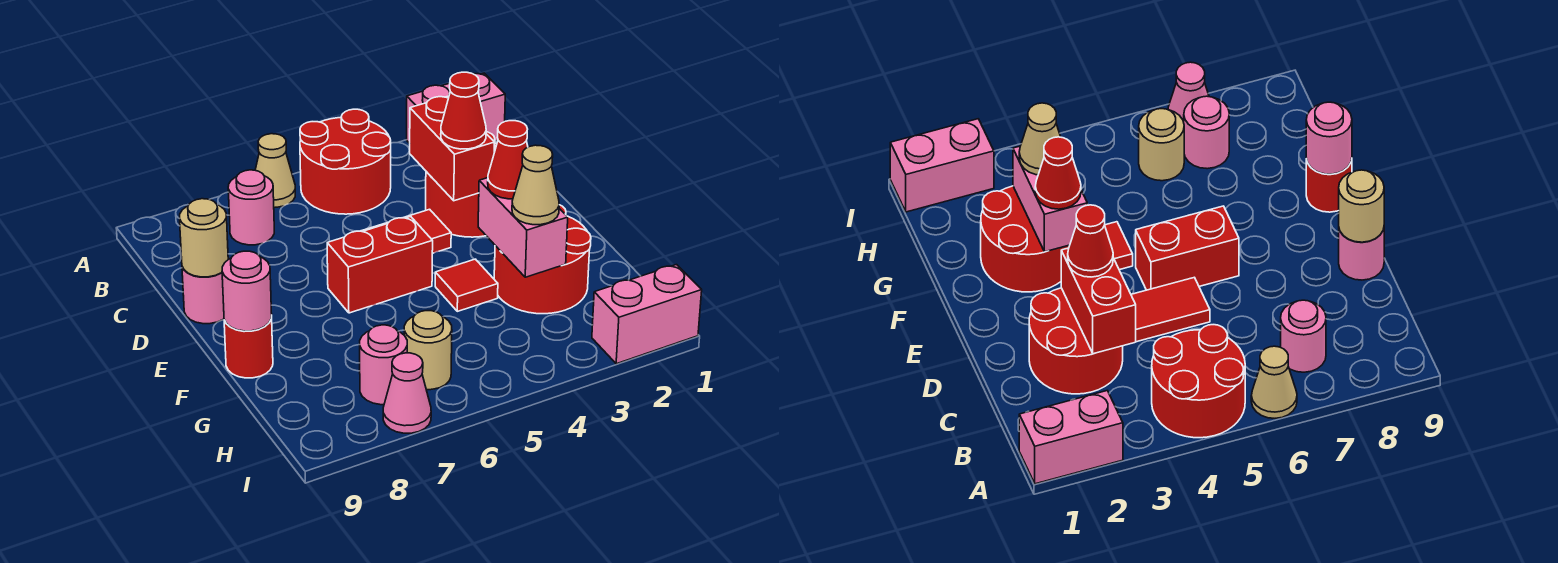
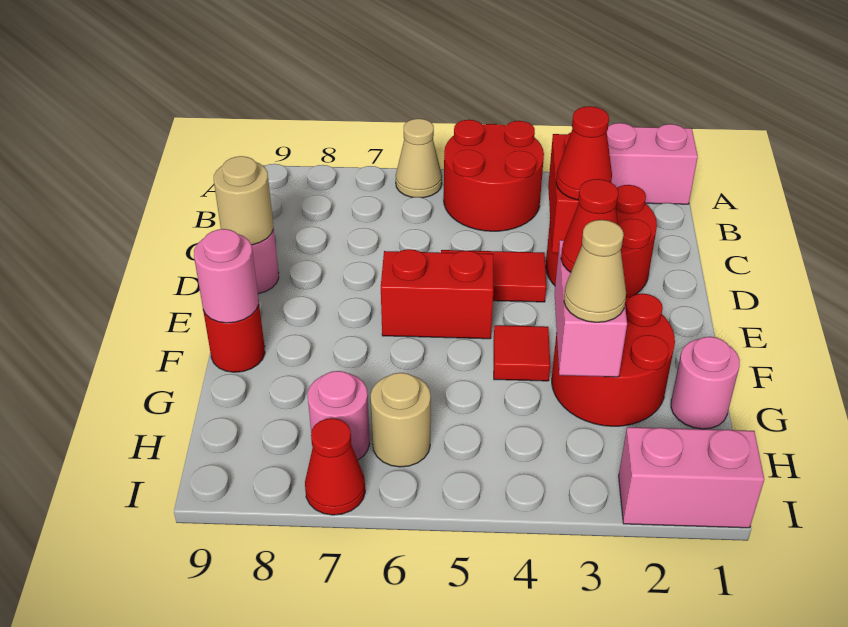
pink round brick B7 level 1 -> pink round brick G1 level 1
pink cone I7 level 1 -> red cone I7 level 1

